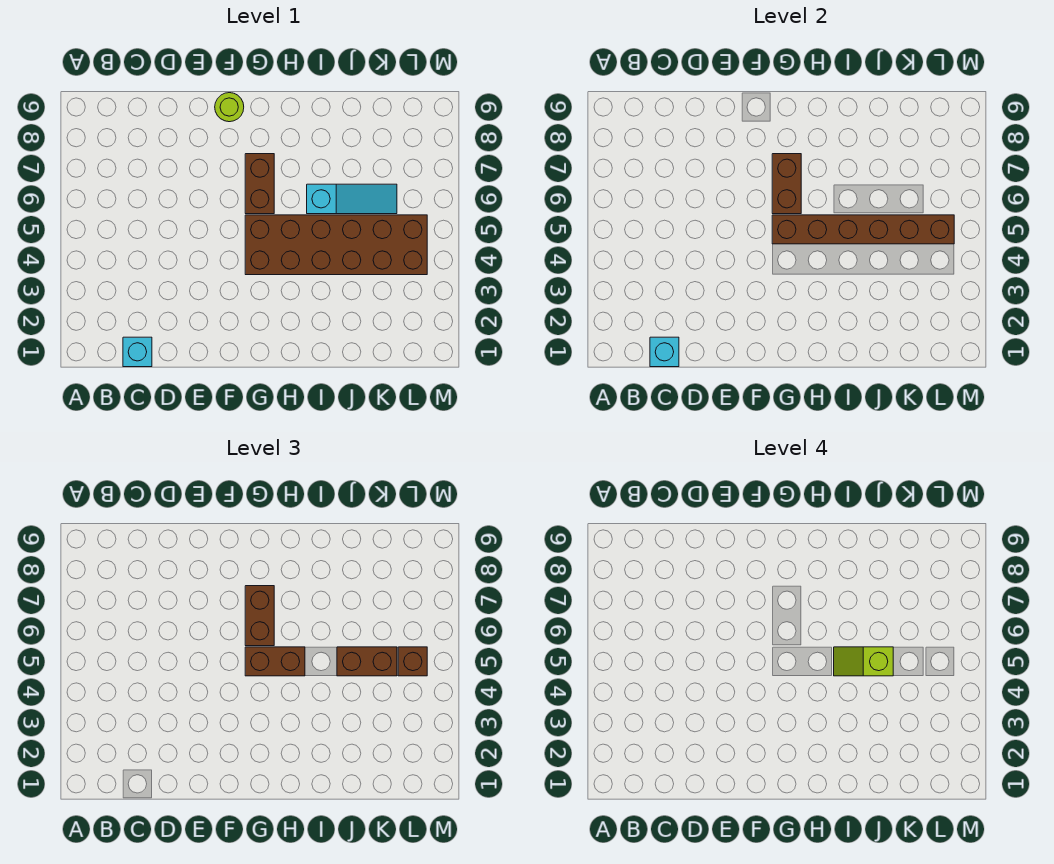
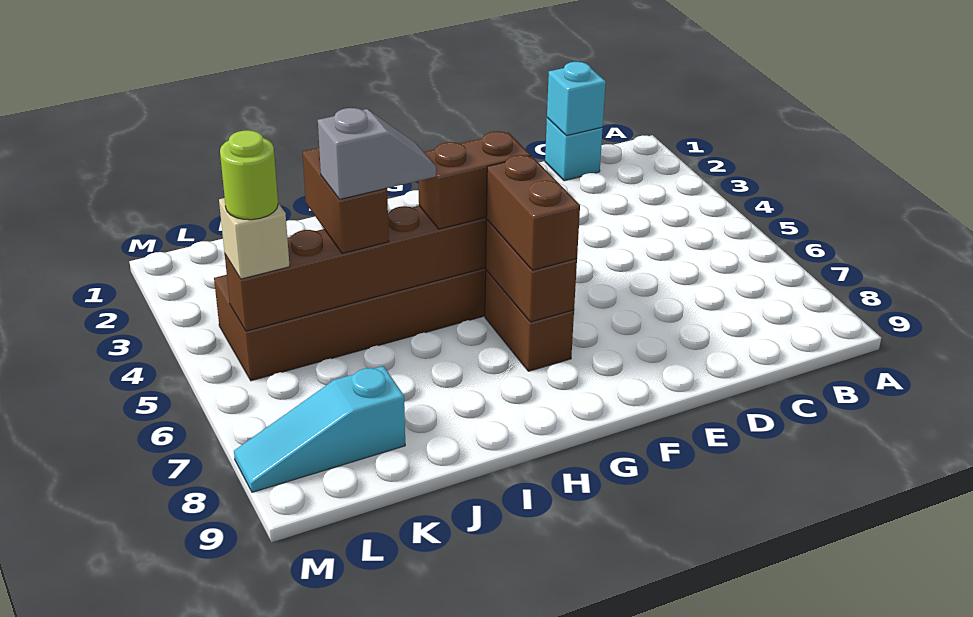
lime round brick F9 level 1 -> lime round brick L5 level 4
lime slope I5:J5 level 4 top J -> grey slope I5:J5 level 4 top J
cyan slope I6:K6 level 1 top I -> cyan slope K8:M8 level 1 top K
brown brick J5:K5 level 3 -> brown brick J4:J5 level 3
brown brick L5 level 3 -> tan brick L5 level 3

